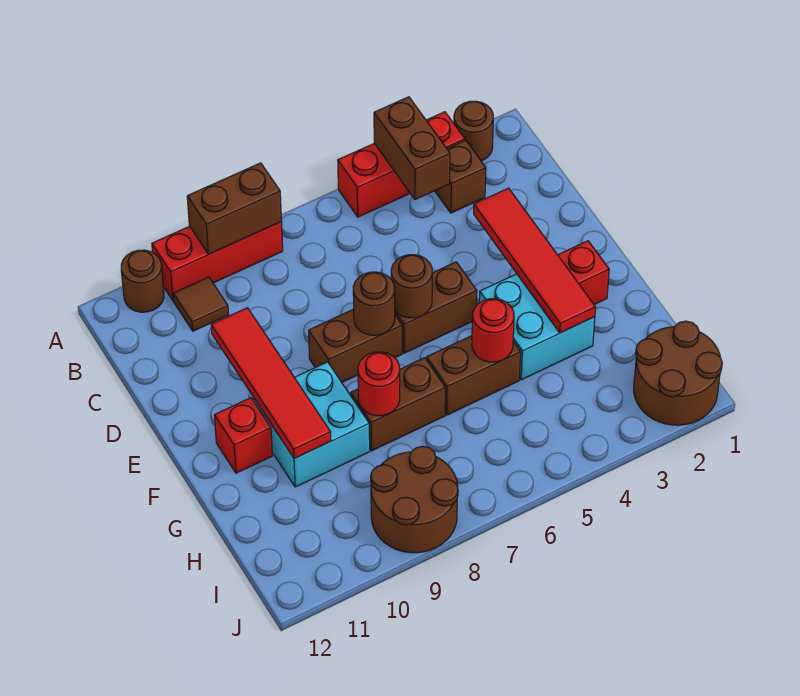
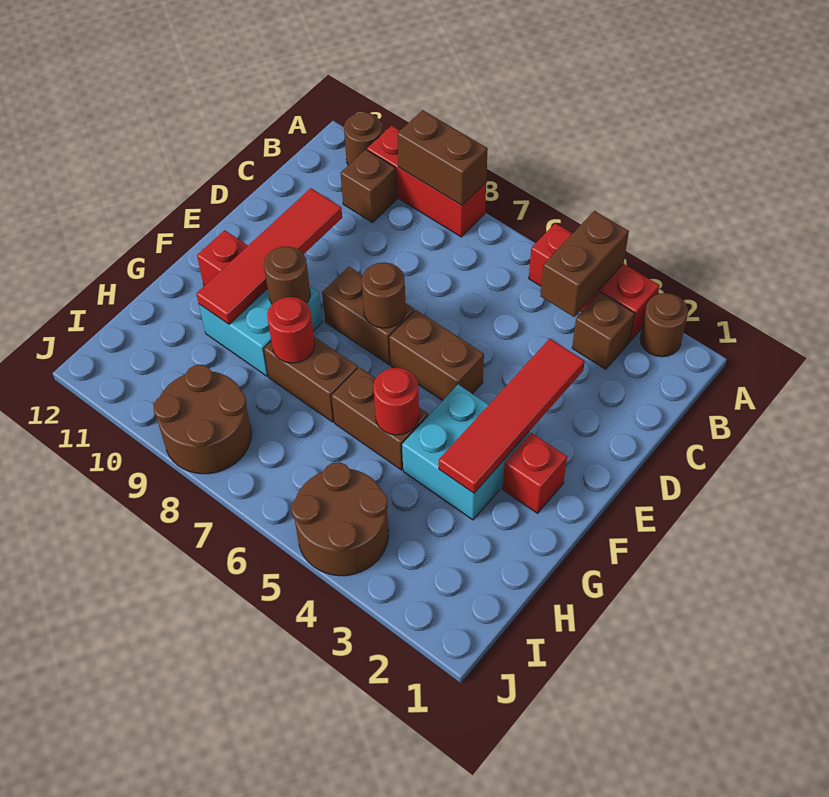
brown tile B10 level 1 -> brown brick B10 level 1
brown round brick E6 level 2 -> brown round brick F9 level 2
brown round brick I1:J2 level 1 -> brown round brick I4:J5 level 1

